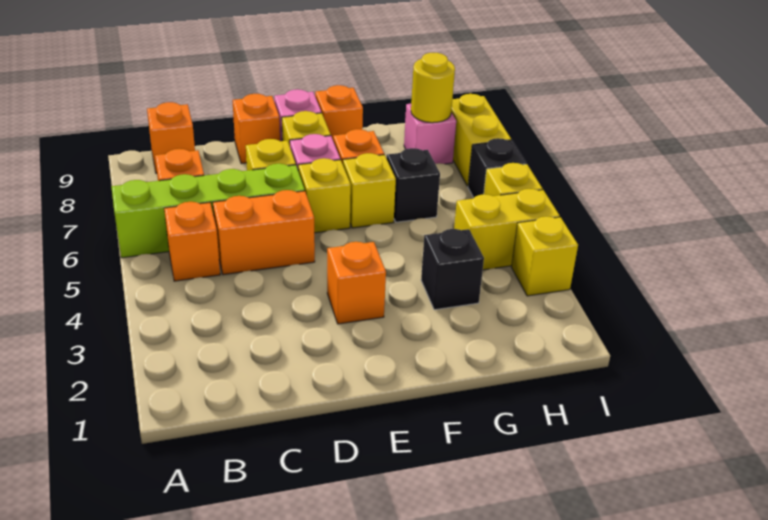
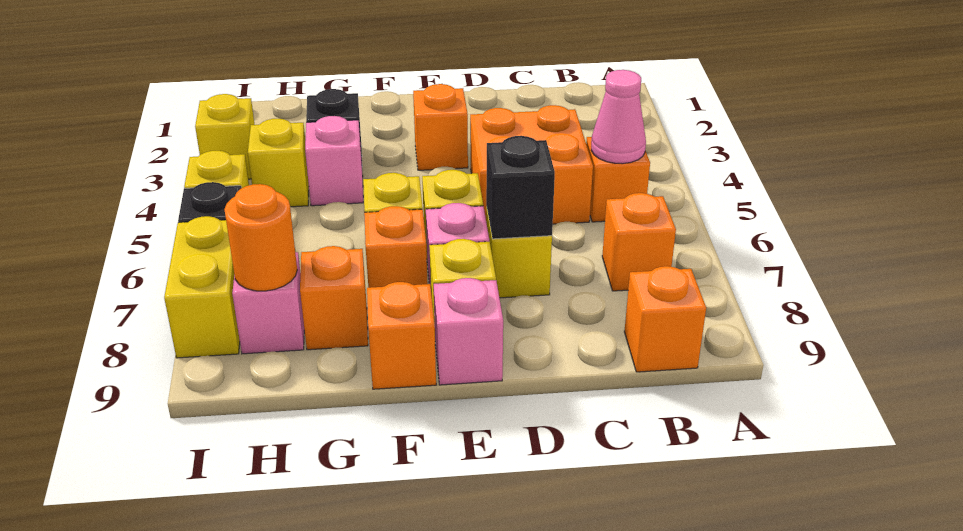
lime brick A6:D6 level 1 -> none
none -> pink cone B5 level 2
orange brick C5:D5 level 1 -> orange brick C4:D5 level 1
orange brick D9 level 1 -> orange brick G8 level 1
none -> pink brick G4 level 1
black brick G6 level 1 -> black brick D7 level 2
yellow brick H4:I4 level 1 -> yellow brick H4 level 1
yellow round brick H8 level 2 -> orange round brick H8 level 2

